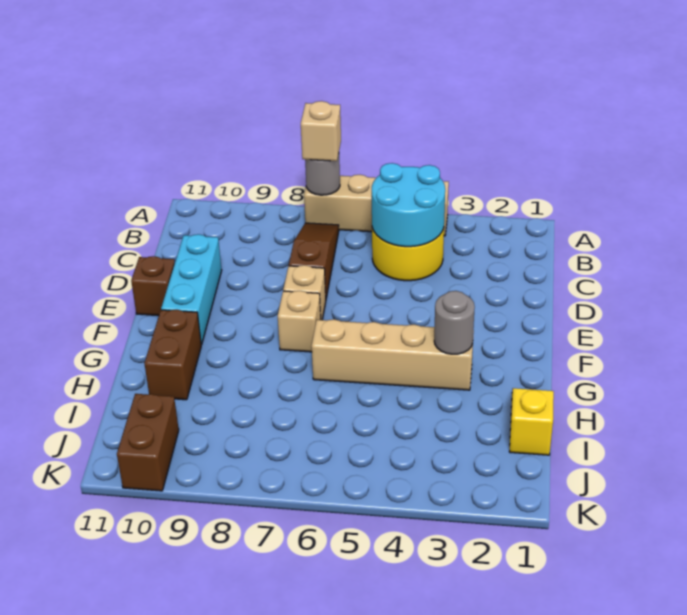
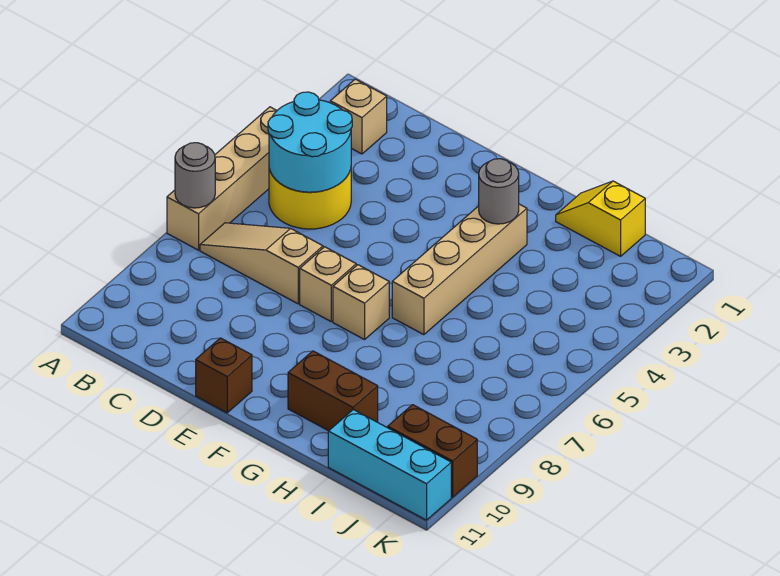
tan brick A7 level 3 -> tan brick B2 level 1
brown slope B7:D7 level 1 top D -> tan slope B7:D7 level 1 top D
cyan brick D10:F10 level 1 -> cyan brick I11:K11 level 1

